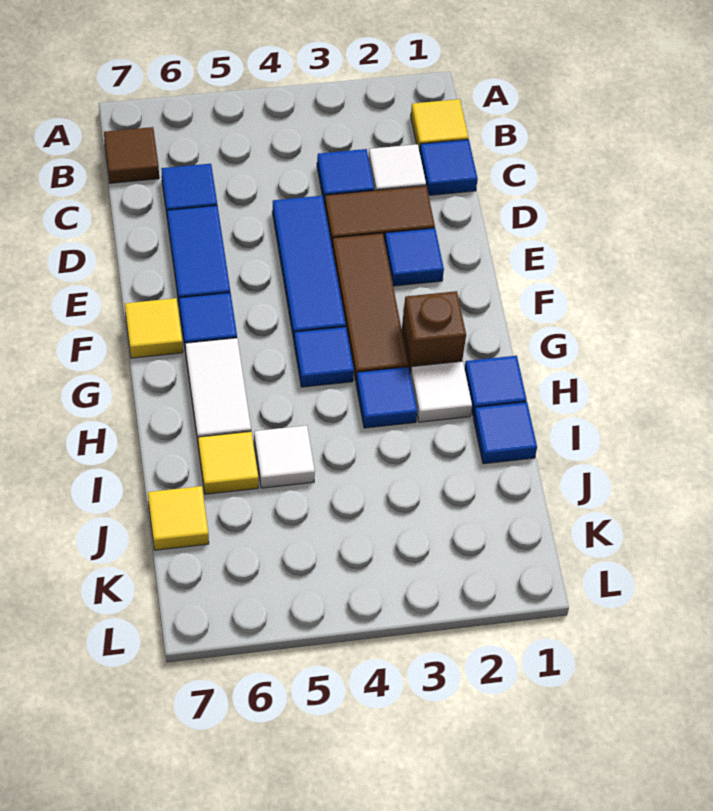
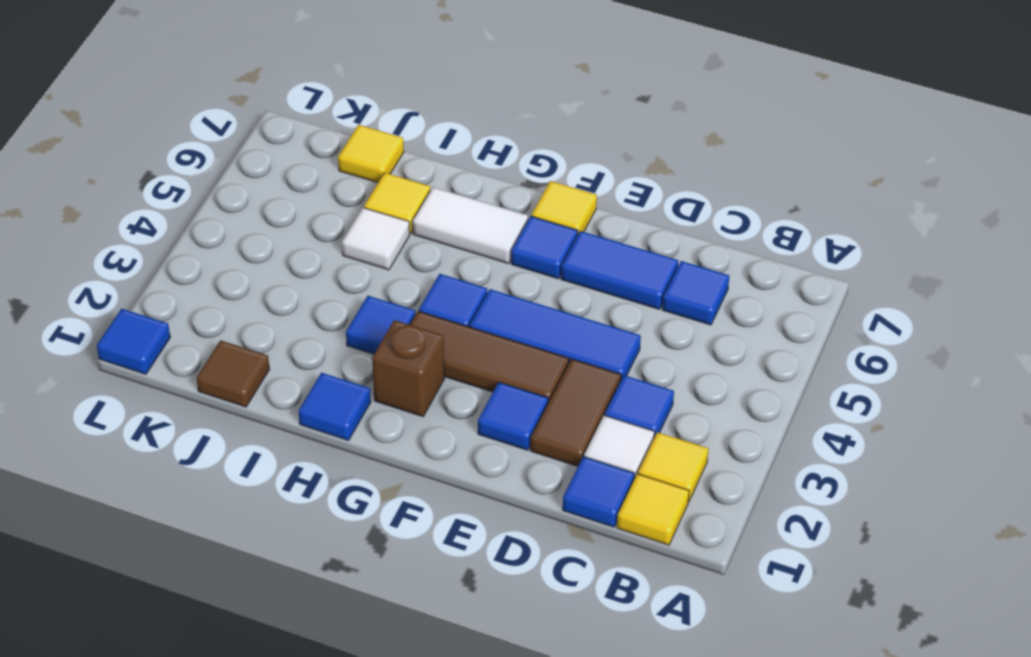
none -> yellow tile B2 level 1
brown tile B7 level 1 -> brown tile J1 level 1
white tile H2 level 1 -> none
blue tile I1 level 1 -> blue tile L1 level 1

